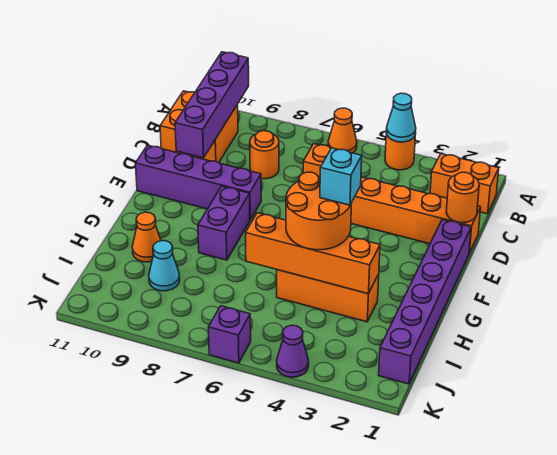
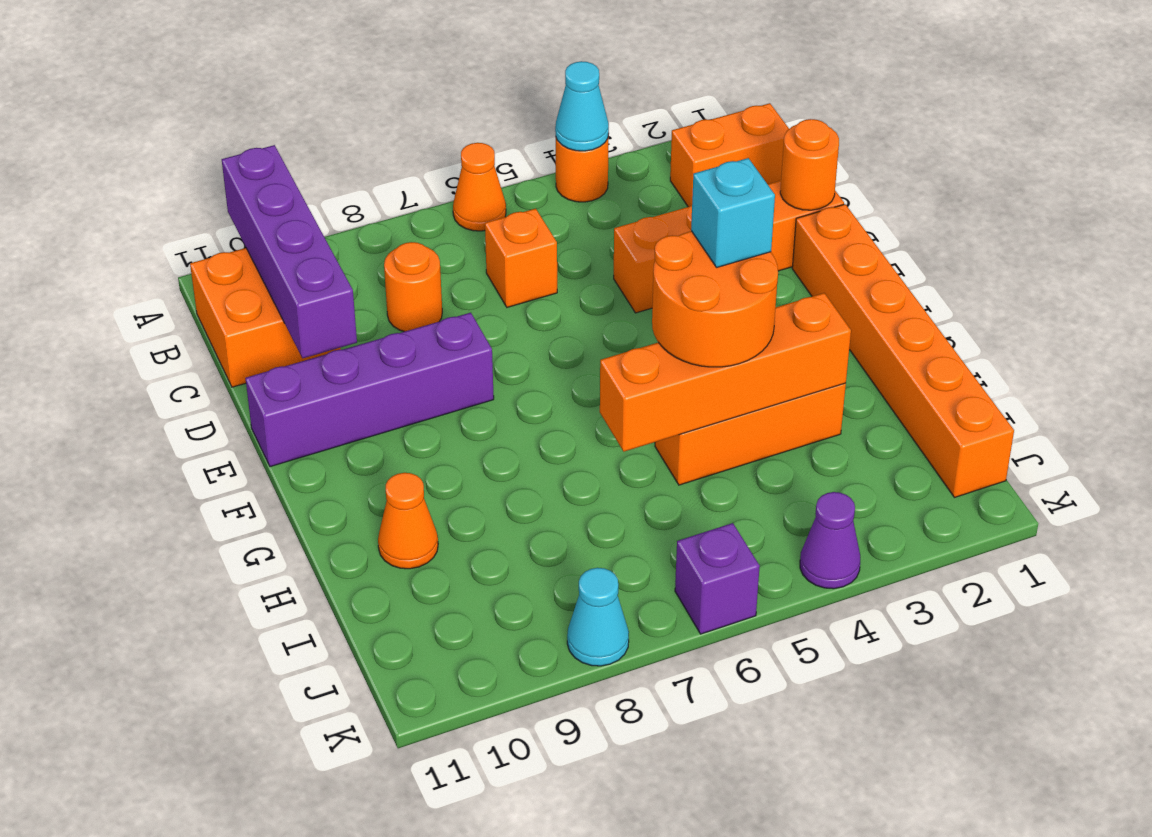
purple brick E1:J1 level 1 -> orange brick E1:J1 level 1
purple brick F8:G8 level 1 -> none
cyan cone I9 level 1 -> cyan cone K8 level 1

